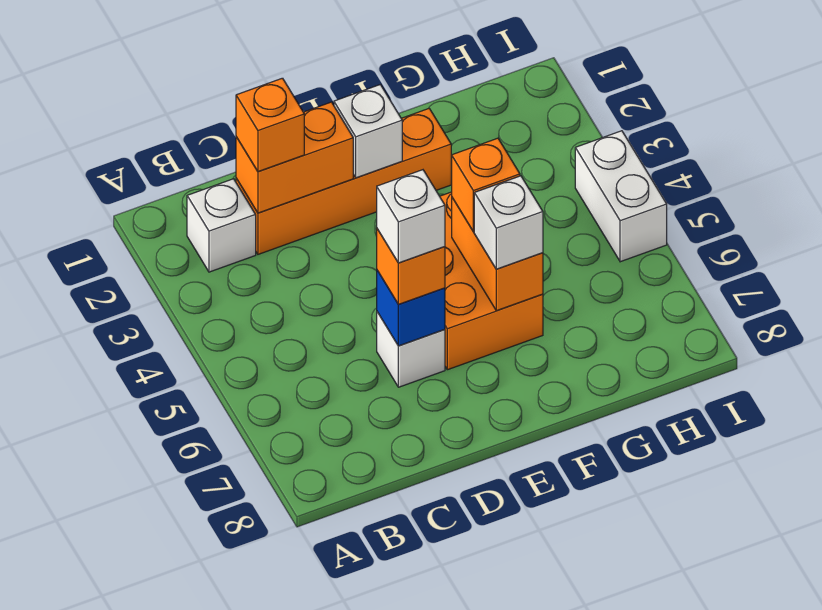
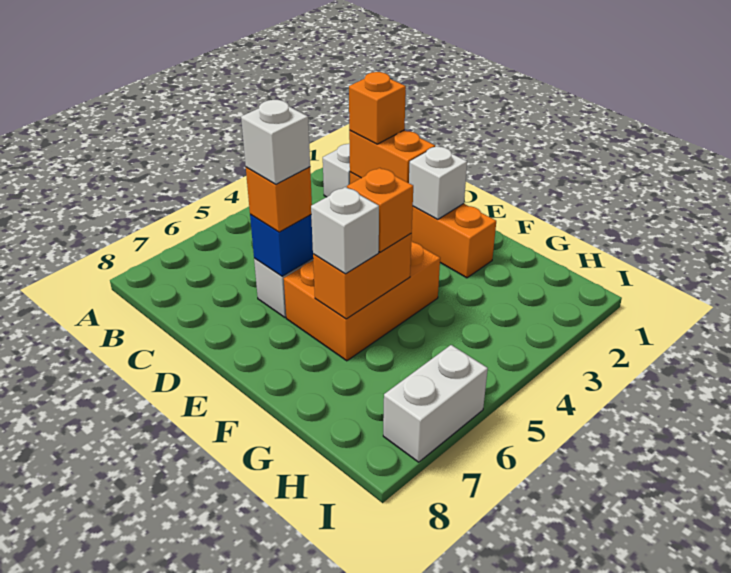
white brick I4:I5 level 1 -> white brick I6:I7 level 1

